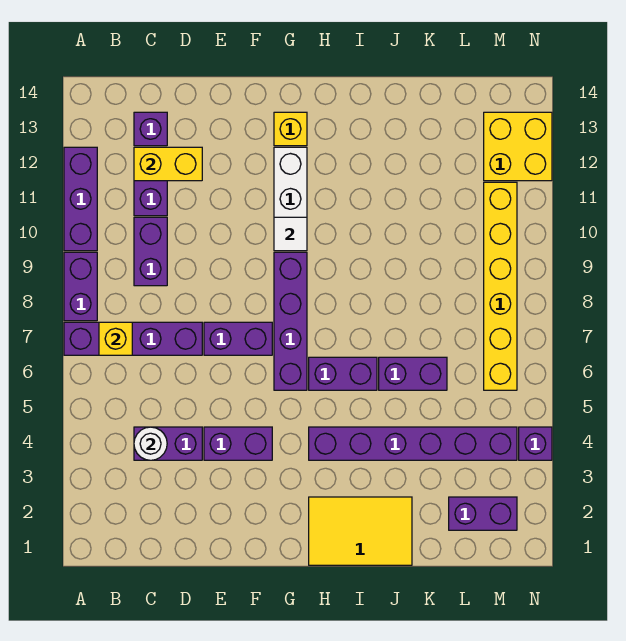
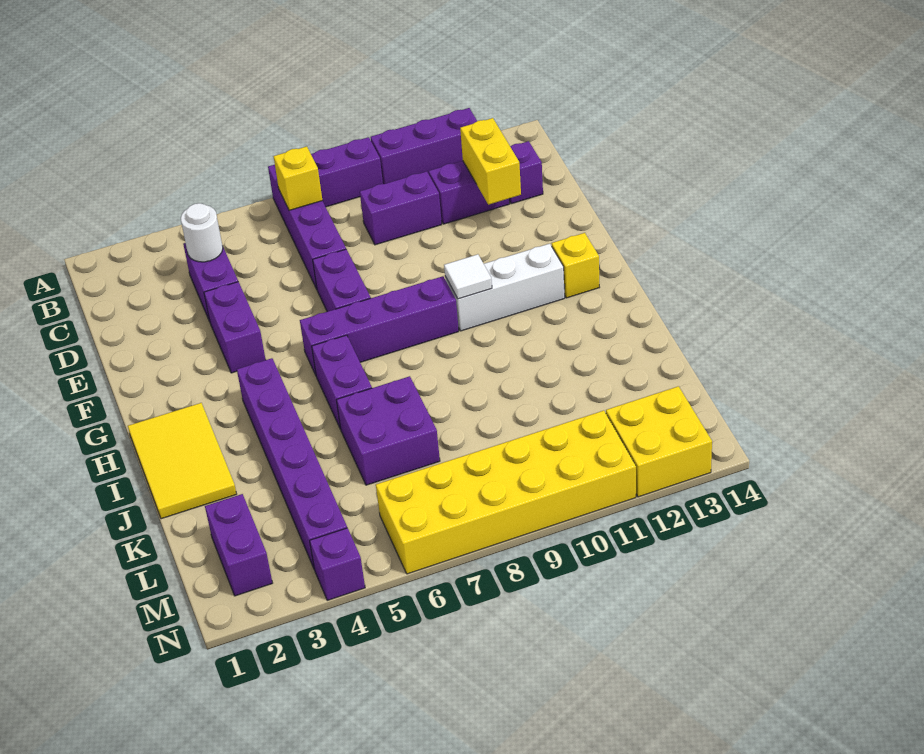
purple brick J6:K6 level 1 -> purple brick J6:K7 level 1
yellow brick M6:M11 level 1 -> yellow brick M6:N11 level 1

